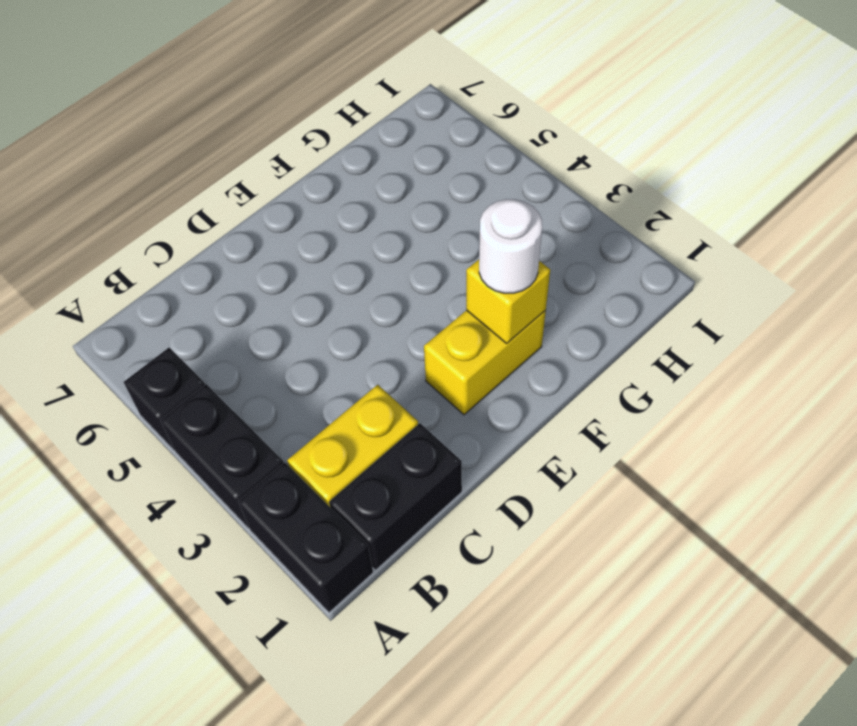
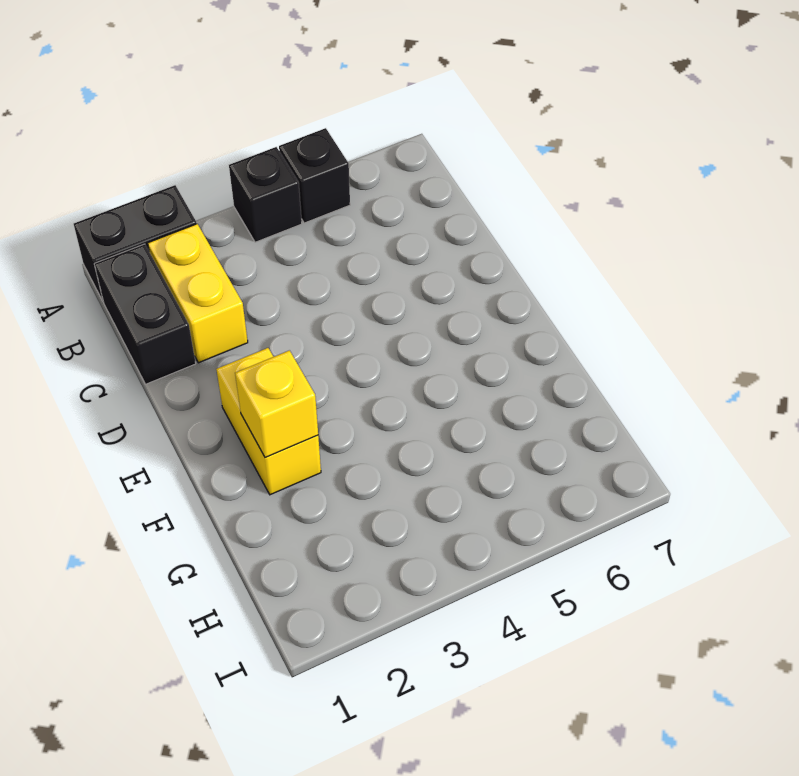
black brick A3:A4 level 1 -> black brick A4 level 1
white round brick F2 level 3 -> none

